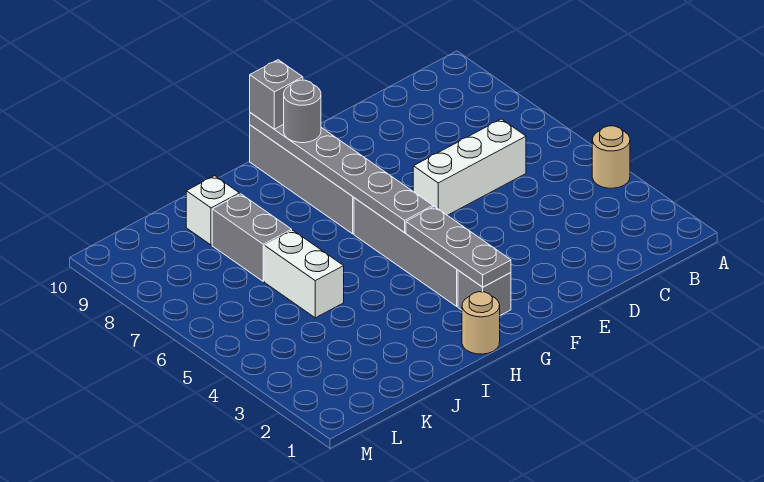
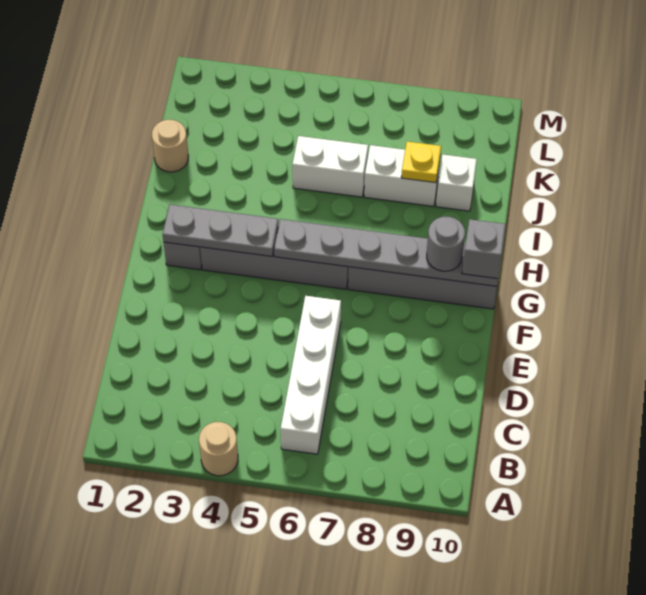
white brick C6:E6 level 1 -> white brick B6:E6 level 1
tan round brick H1 level 1 -> tan round brick J1 level 1
grey brick J7:J8 level 1 -> white brick J7:J8 level 1
none -> yellow plate J8 level 2

